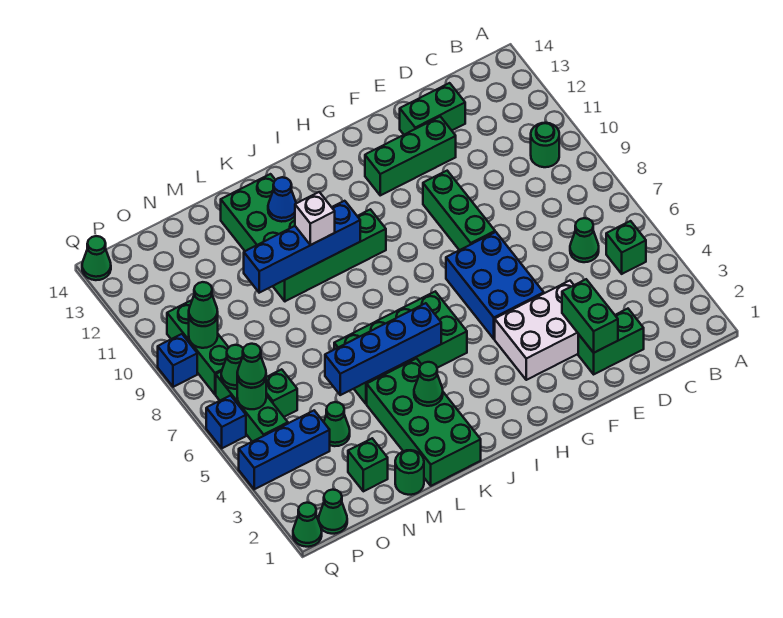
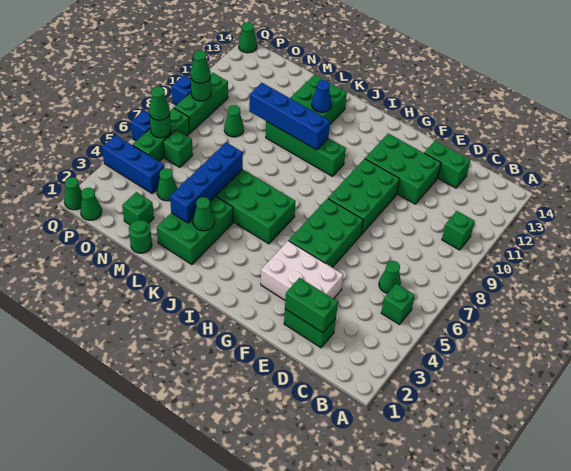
green round brick B10 level 1 -> green brick B10 level 1
green brick E2:E3 level 2 -> green brick D2:E2 level 2
green brick E12:G12 level 1 -> green brick E11:G12 level 1
blue brick F5:G7 level 1 -> green brick F5:G7 level 1
green brick F8:F10 level 1 -> green brick F8:G10 level 1
blue brick J5:M5 level 2 -> blue brick L3:L6 level 2
green brick K1:L4 level 1 -> green brick K2:L4 level 1
white brick K10 level 3 -> none
green cone P7 level 2 -> green cone N9 level 1

